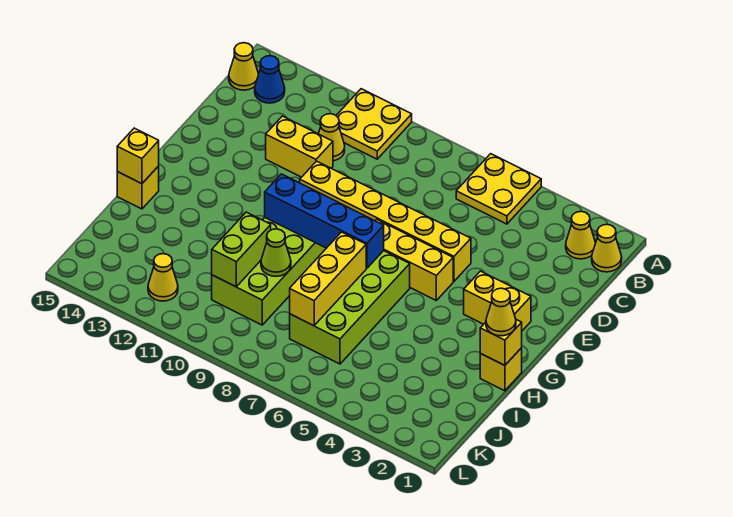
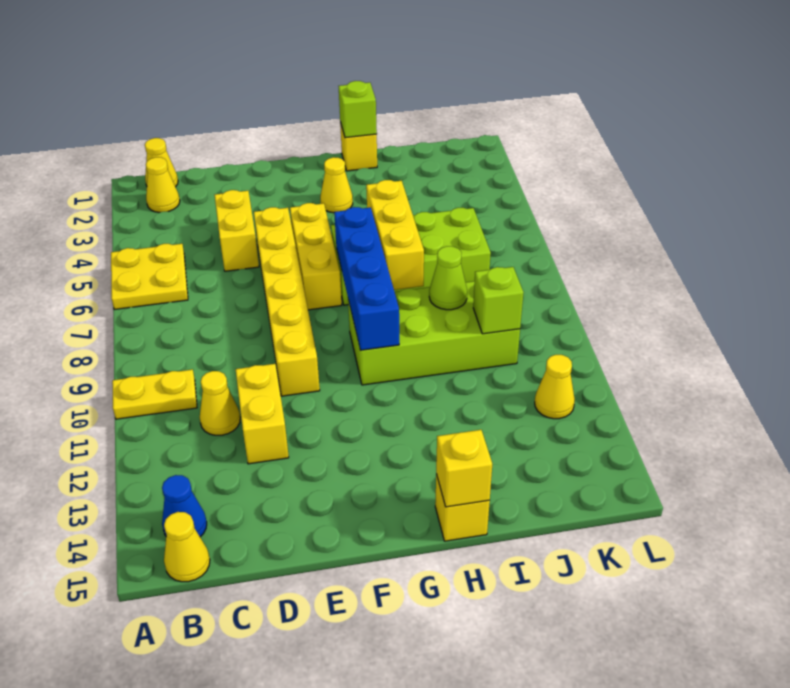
yellow plate A10:B11 level 1 -> yellow plate A10:B10 level 1
yellow brick F2:F3 level 1 -> yellow brick D4:D5 level 1
yellow brick H1 level 2 -> lime brick H1 level 2
yellow cone H1 level 3 -> yellow cone G3 level 1
yellow brick H7:J7 level 2 -> yellow brick H6:H8 level 2
lime brick I10:J10 level 2 -> lime brick J10 level 2

